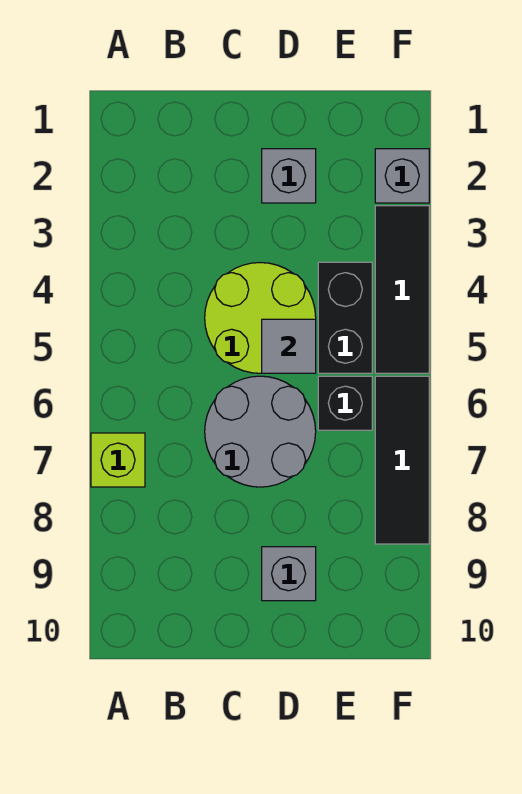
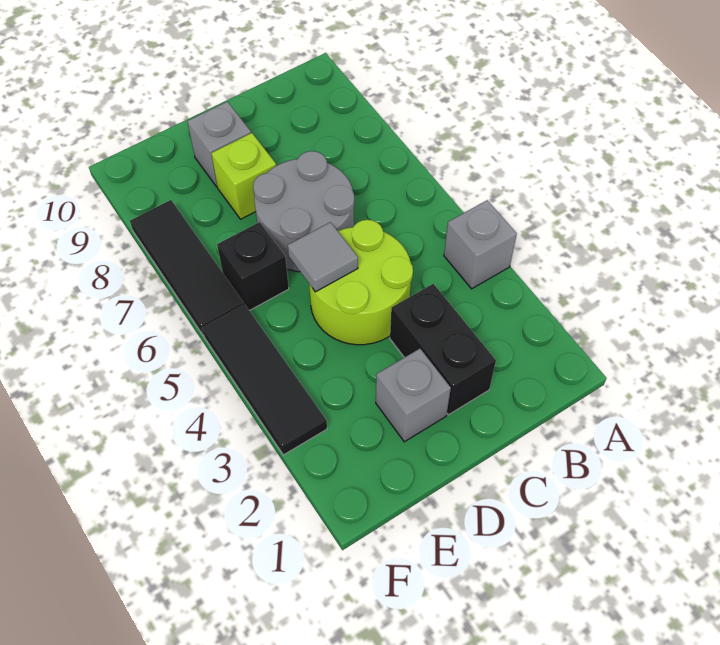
lime brick A7 level 1 -> lime brick D8 level 1
black brick E4:E5 level 1 -> black brick C2:C3 level 1
grey brick F2 level 1 -> grey brick A4 level 1

